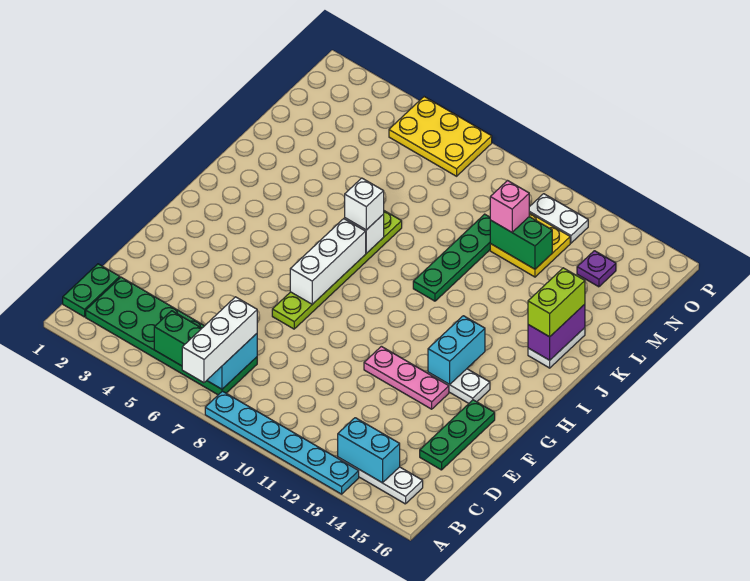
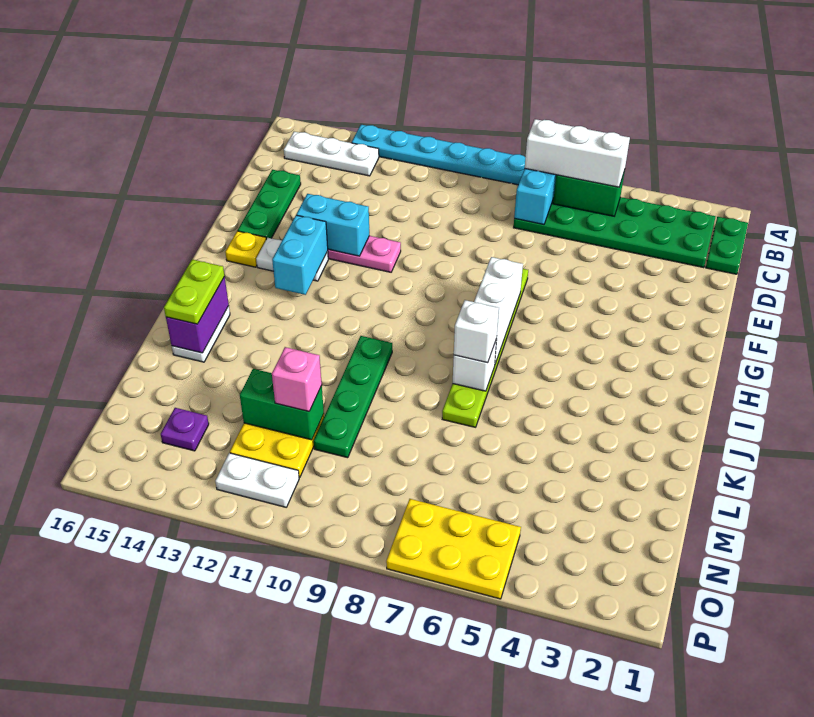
white brick A7:C7 level 3 -> white brick B5:B7 level 3
cyan brick B13:B14 level 2 -> cyan brick F12:F13 level 2
none -> yellow plate G15 level 1
lime brick J15:K15 level 3 -> lime plate J15:K15 level 3

